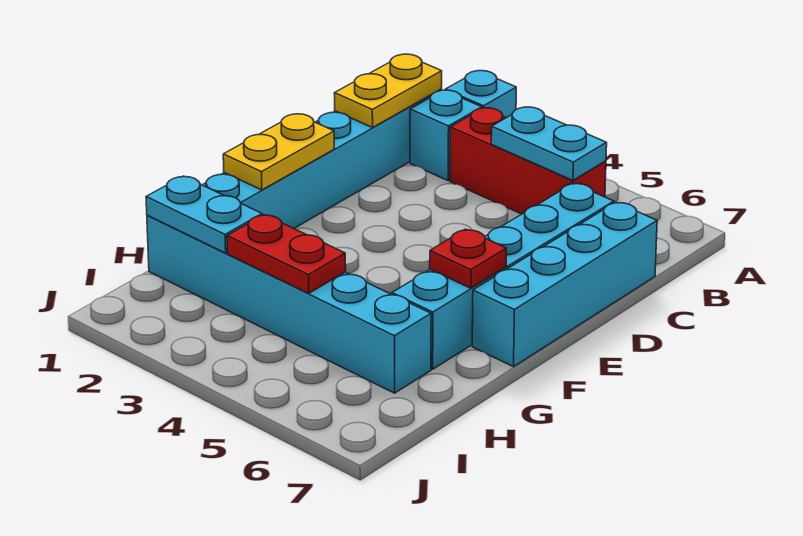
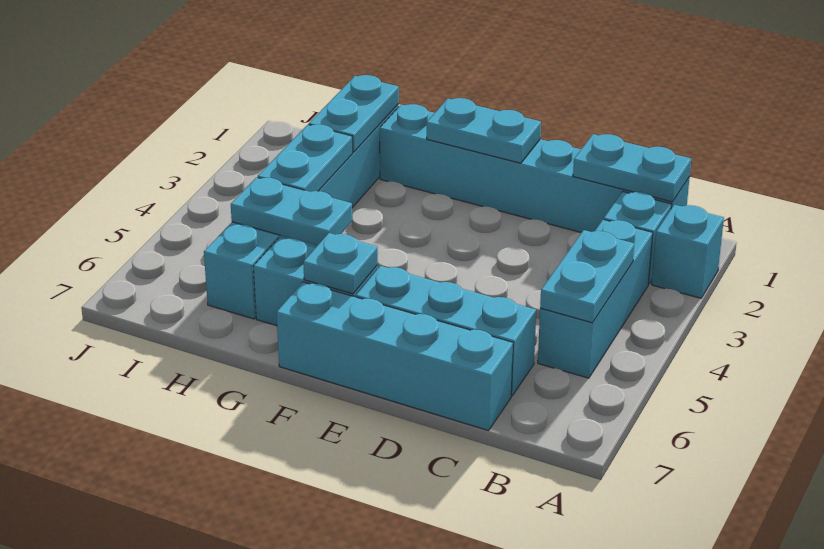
yellow plate B1:C1 level 2 -> cyan plate B1:C1 level 2
red brick B3:B5 level 1 -> cyan brick B3:B5 level 1
yellow plate E1:F1 level 2 -> cyan plate E1:F1 level 2
red plate F6 level 2 -> cyan plate F6 level 2
none -> cyan plate G5:H5 level 2
red plate H3:H4 level 2 -> cyan plate H3:H4 level 2

